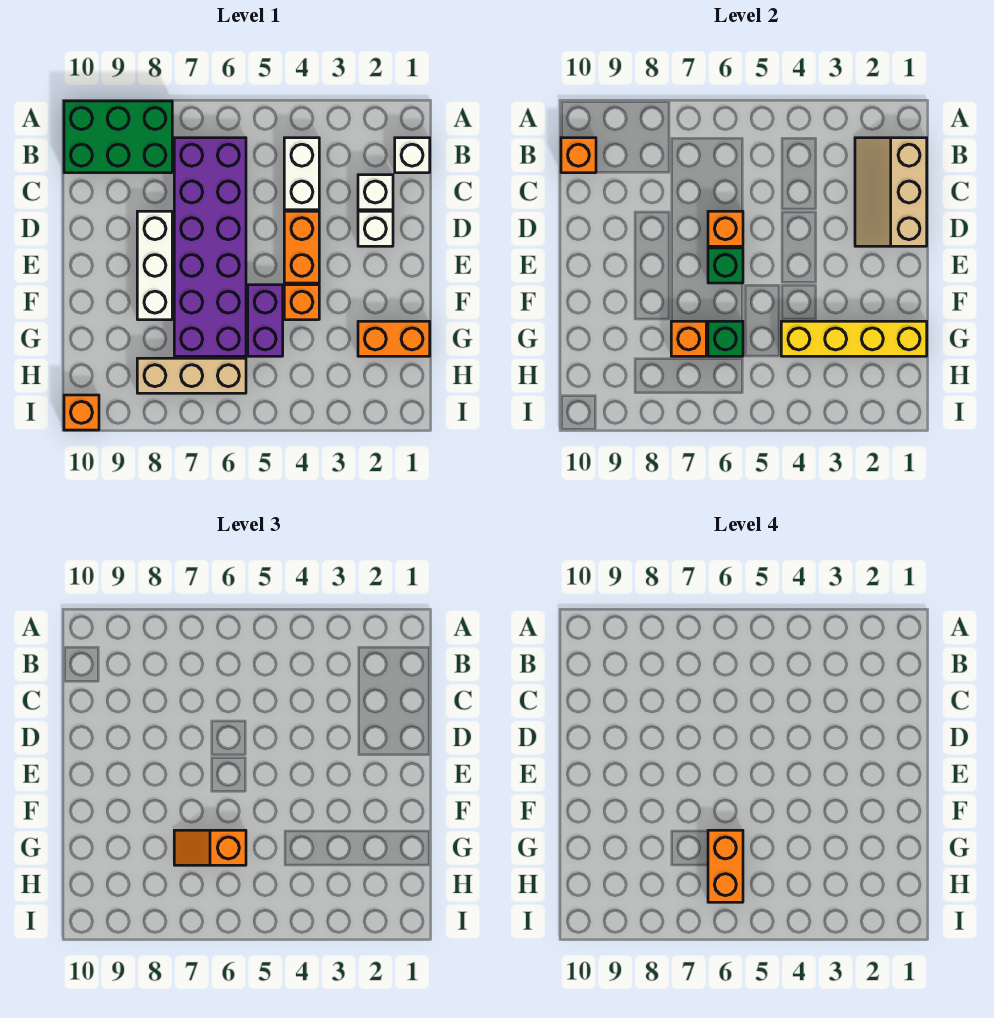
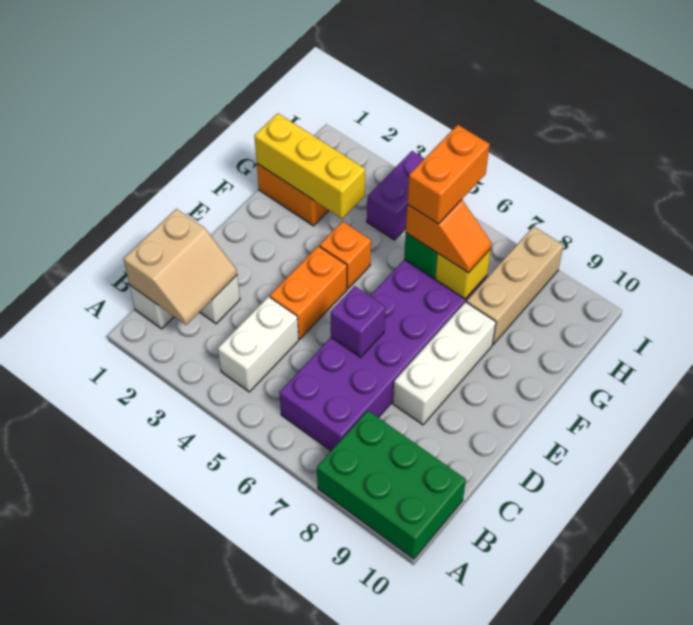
tan slope B1:D2 level 2 top 1 -> tan slope B1:C2 level 2 top 1
orange brick B10 level 2 -> none
white brick D2 level 1 -> none
orange brick D6 level 2 -> purple brick D6 level 2
green brick E6 level 2 -> none
purple brick F5:G5 level 1 -> purple brick H4:I4 level 1
yellow brick G1:G4 level 2 -> yellow brick G1:G3 level 2
orange brick G7 level 2 -> yellow brick G7 level 2
tan brick H6:H8 level 1 -> tan brick G8:I8 level 1
orange brick I10 level 1 -> none

